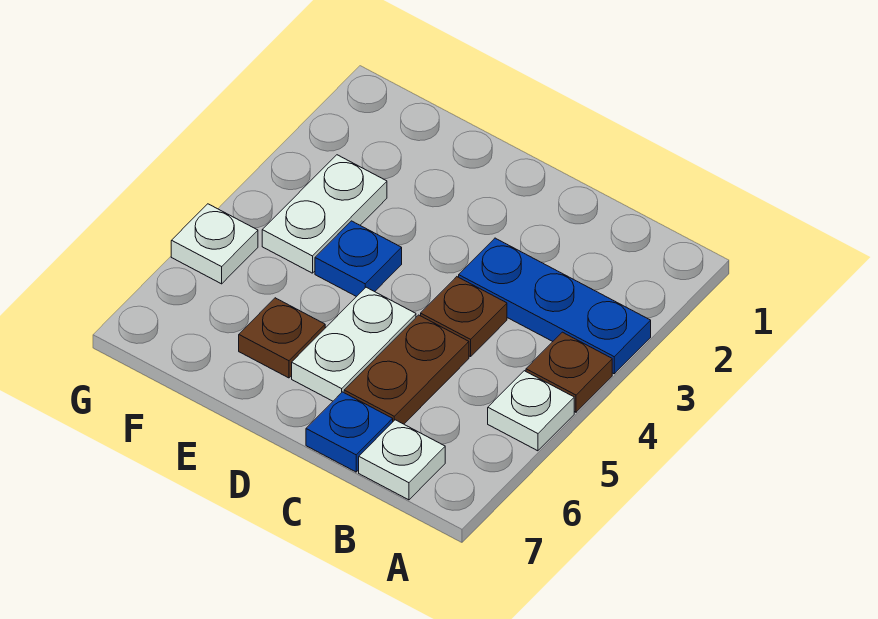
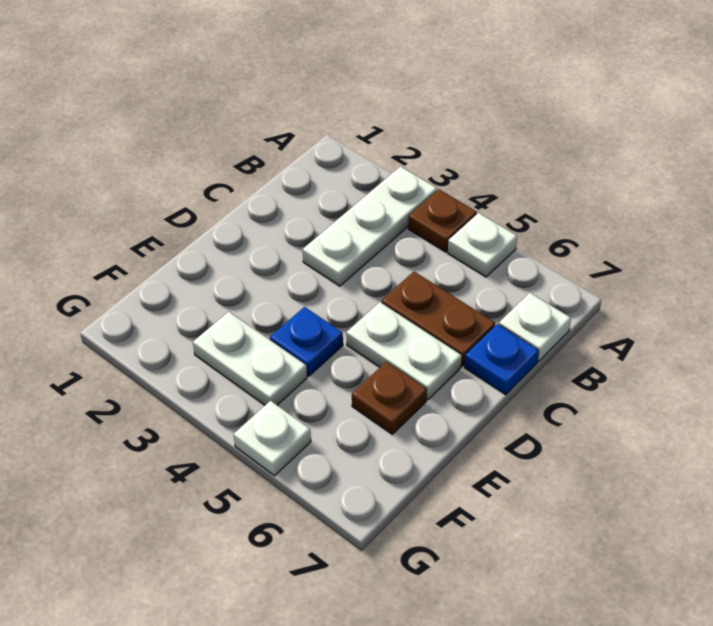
blue plate A3:C3 level 1 -> white plate A3:C3 level 1
brown plate C4 level 1 -> none

